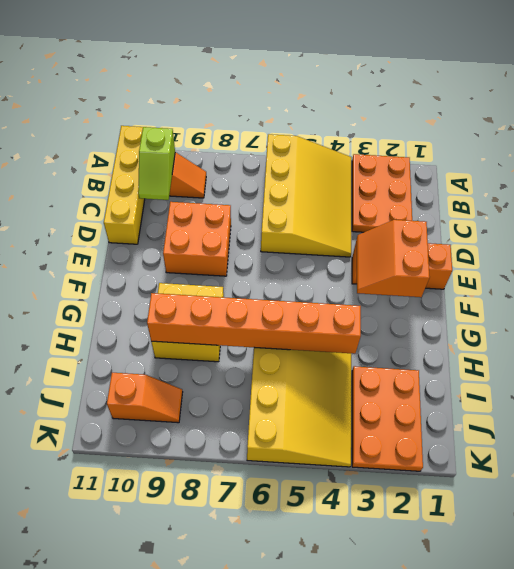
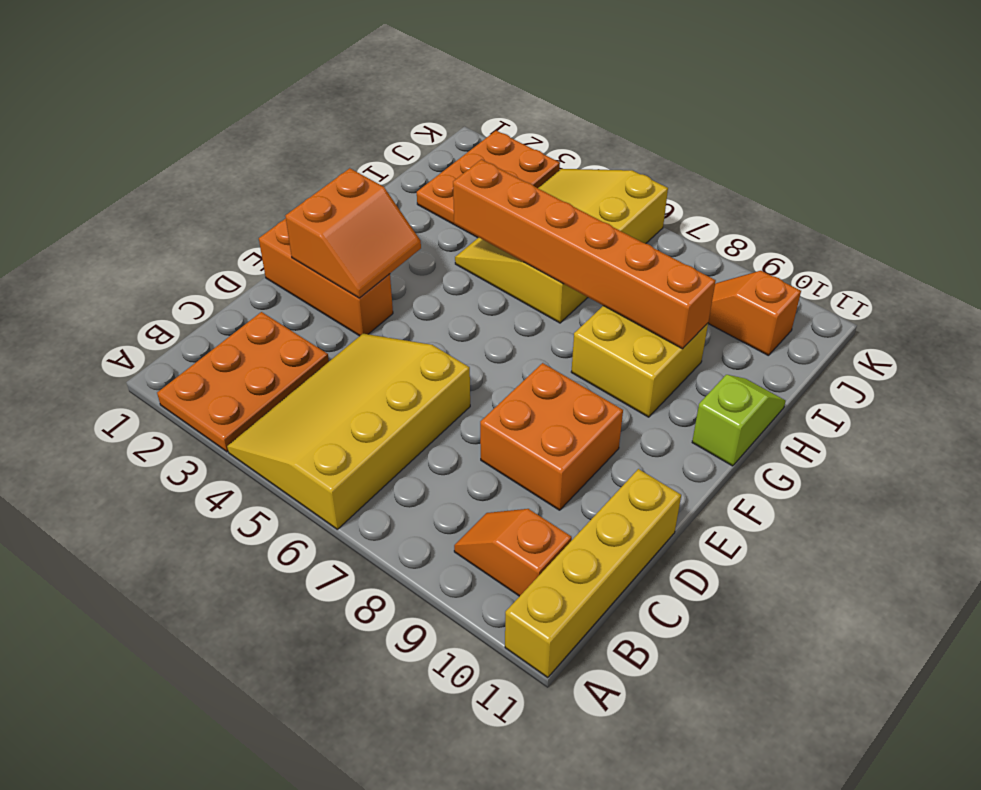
lime slope B10:C10 level 2 top B -> lime slope G11:H11 level 1 top G

